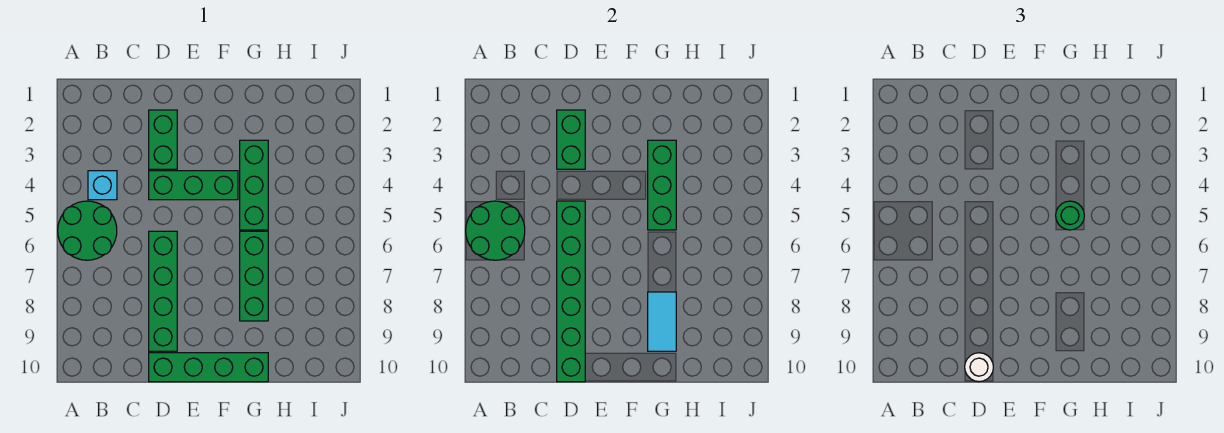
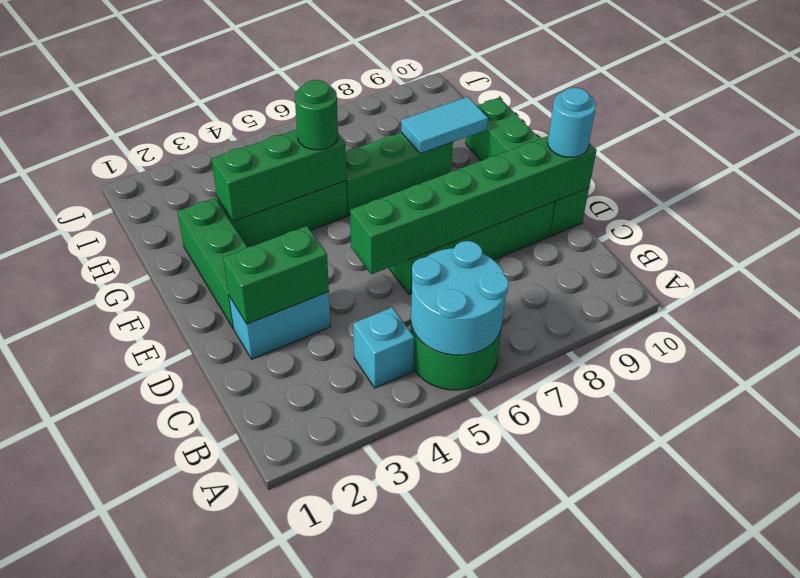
green round brick A5:B6 level 2 -> cyan round brick A5:B6 level 2
green brick D2:D3 level 1 -> cyan brick D2:D3 level 1
green brick D4:F4 level 1 -> green brick E2:G2 level 1
white round brick D10 level 3 -> cyan round brick D10 level 3

